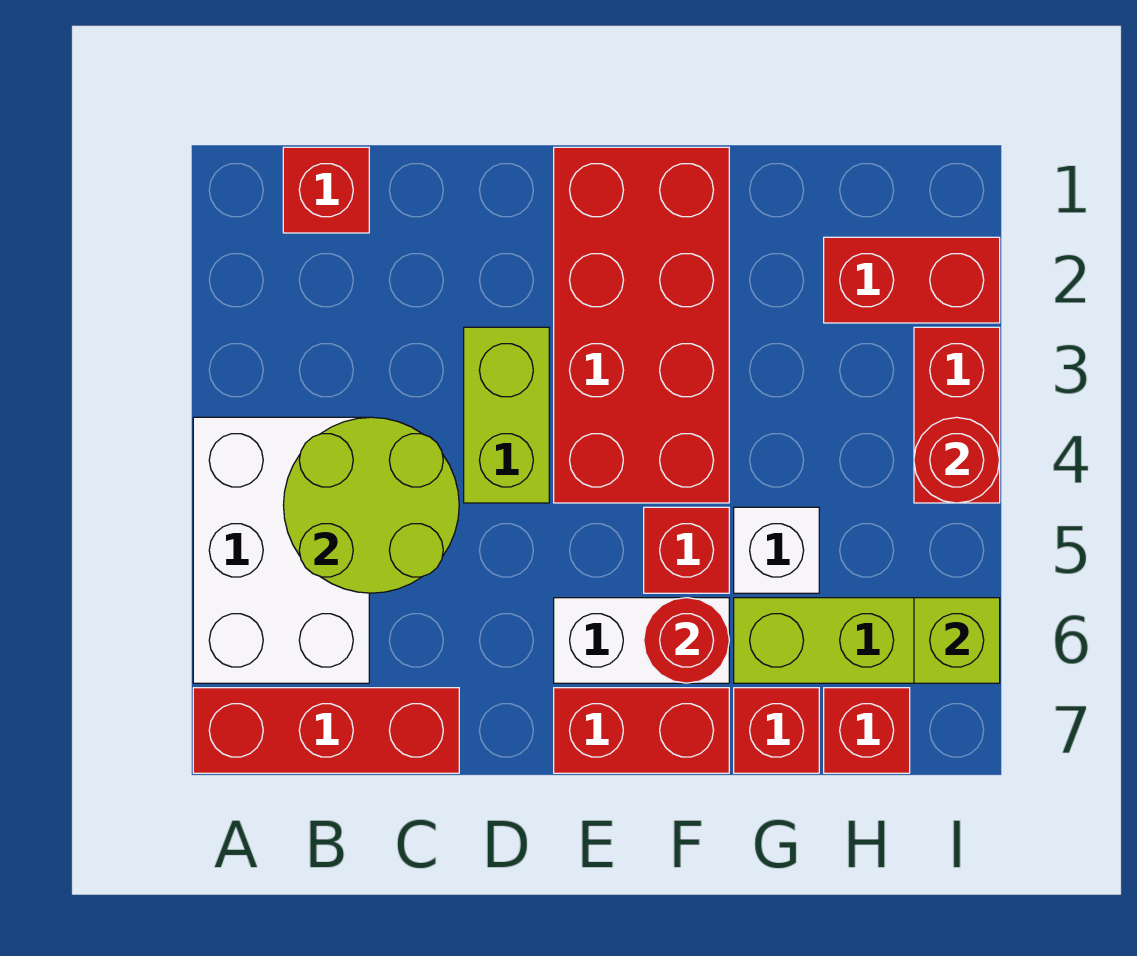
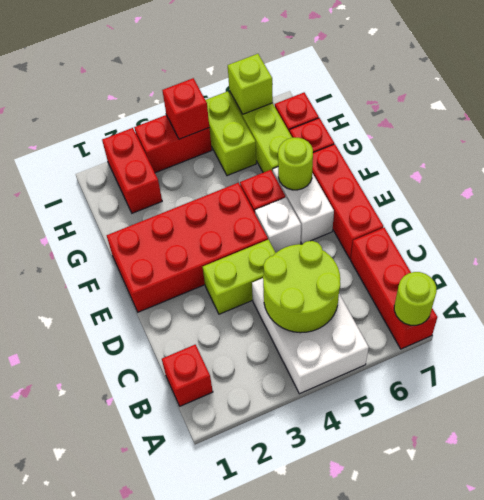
white brick A4:B6 level 1 -> white brick A4:C5 level 1
none -> lime round brick A7 level 2
red brick E7:F7 level 1 -> red brick D7:F7 level 1
red round brick F6 level 2 -> lime round brick F6 level 2
white brick G5 level 1 -> white brick E5 level 1
none -> lime brick H5:I5 level 1
red round brick I4 level 2 -> red brick I4 level 2

